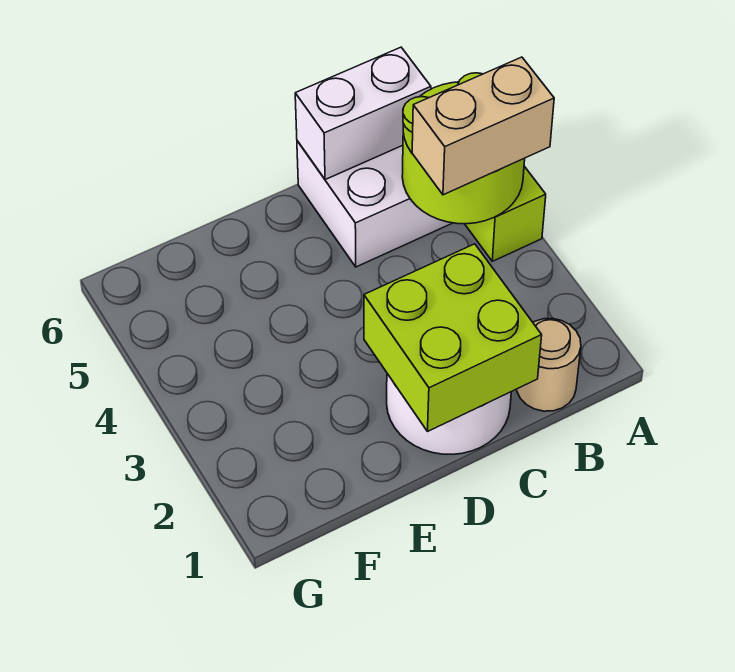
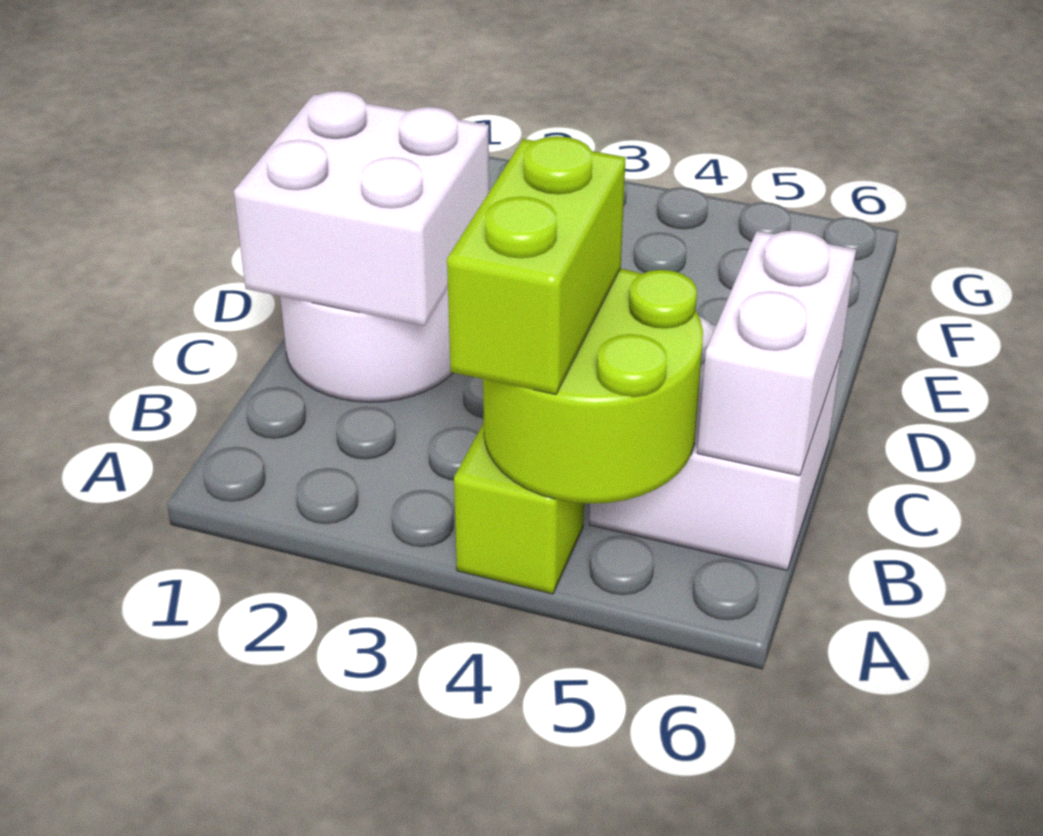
tan brick A4:B4 level 3 -> lime brick A4:B4 level 3
tan round brick B1 level 1 -> none
lime brick C1:D2 level 2 -> white brick C1:D2 level 2

